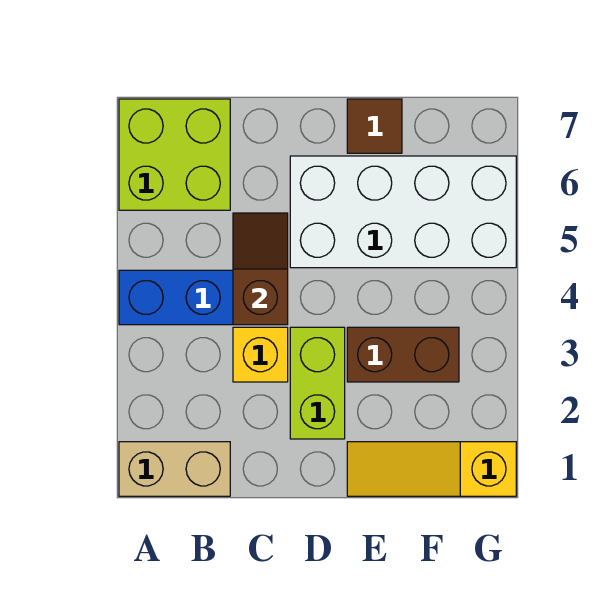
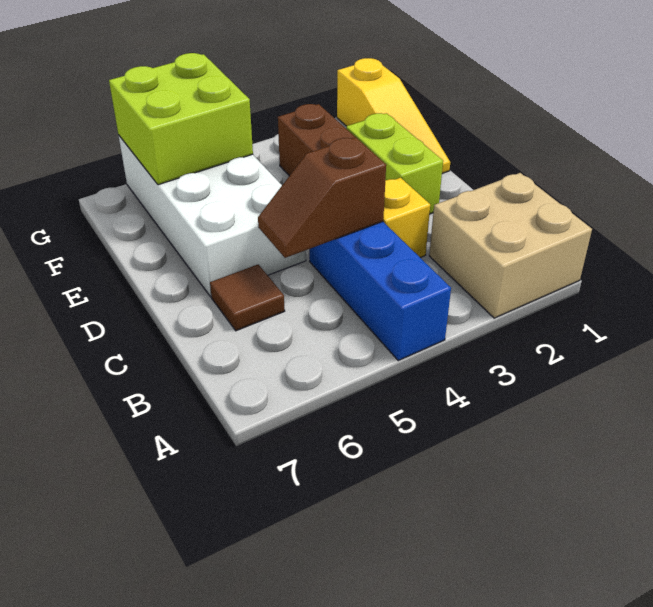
tan brick A1:B1 level 1 -> tan brick A1:B2 level 1
lime brick A6:B7 level 1 -> lime brick F5:G6 level 2
lime brick D2:D3 level 1 -> lime brick D2:E2 level 1
brown tile E7 level 1 -> brown tile C6 level 1

